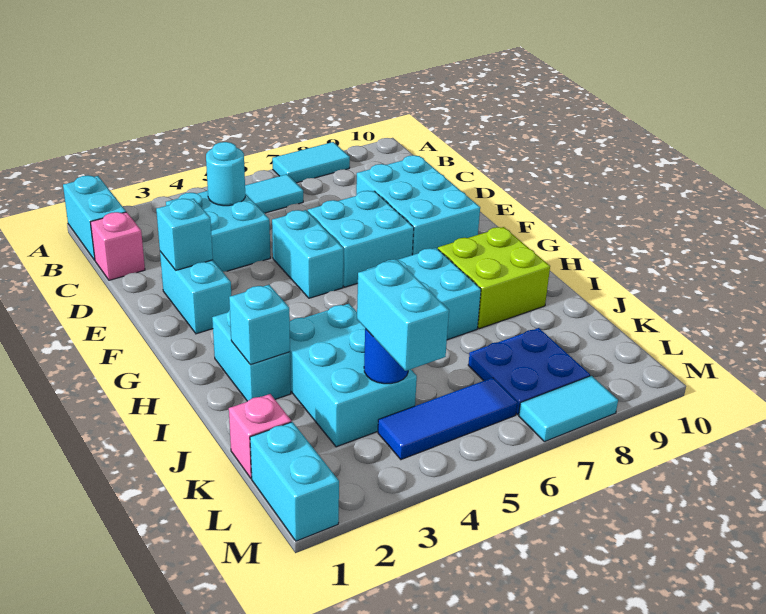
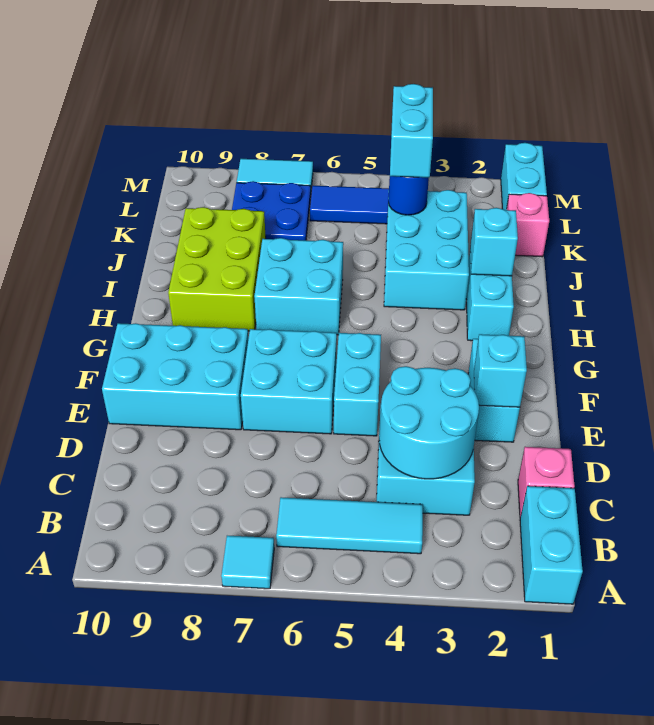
cyan tile A7:A8 level 1 -> cyan tile A7 level 1
cyan round brick C4 level 2 -> cyan round brick C3:D4 level 2
cyan brick D8:F9 level 1 -> cyan brick E8:F10 level 1
lime brick H8:I9 level 1 -> lime brick H8:J9 level 1

